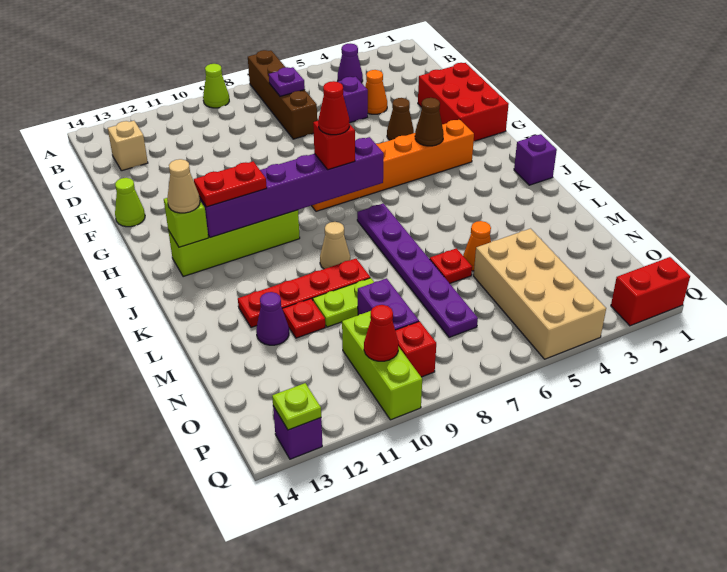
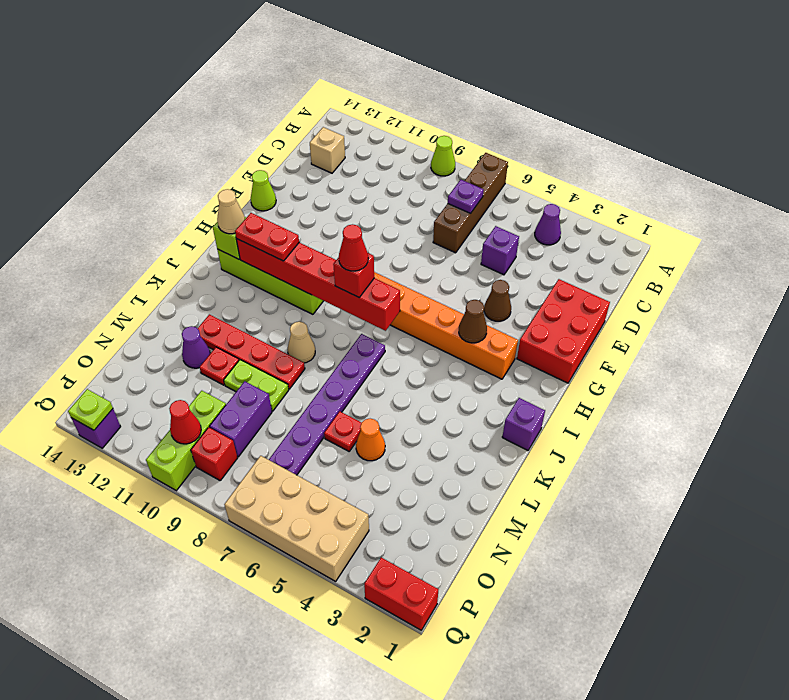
orange cone D4 level 1 -> none
purple brick I7:I12 level 2 -> red brick I7:I12 level 2
tan brick N4:Q5 level 1 -> tan brick P4:Q7 level 1

